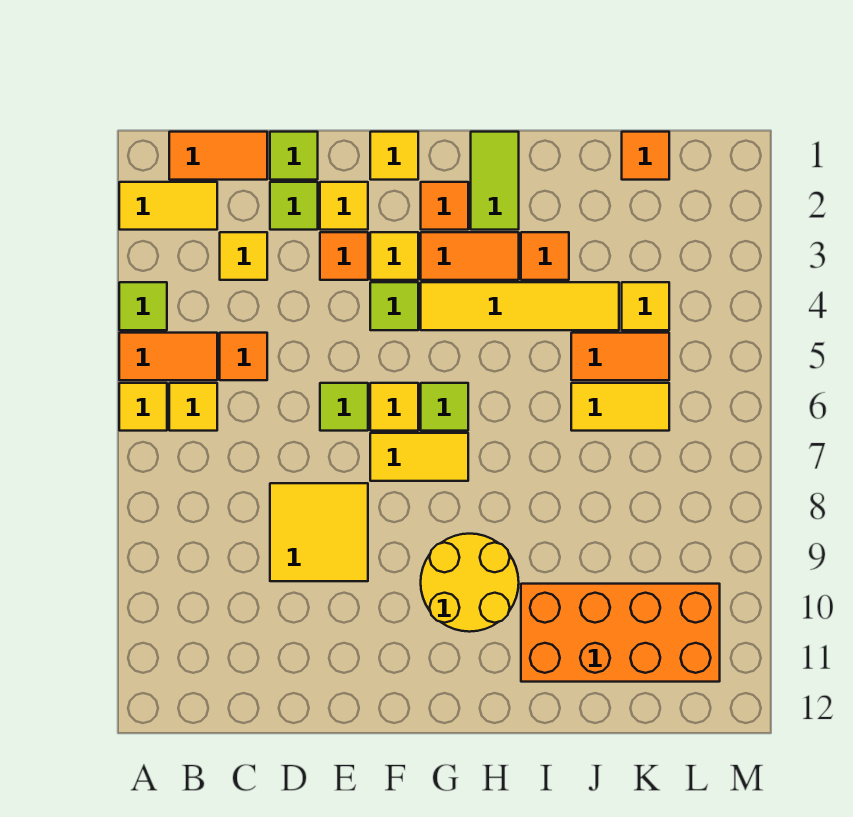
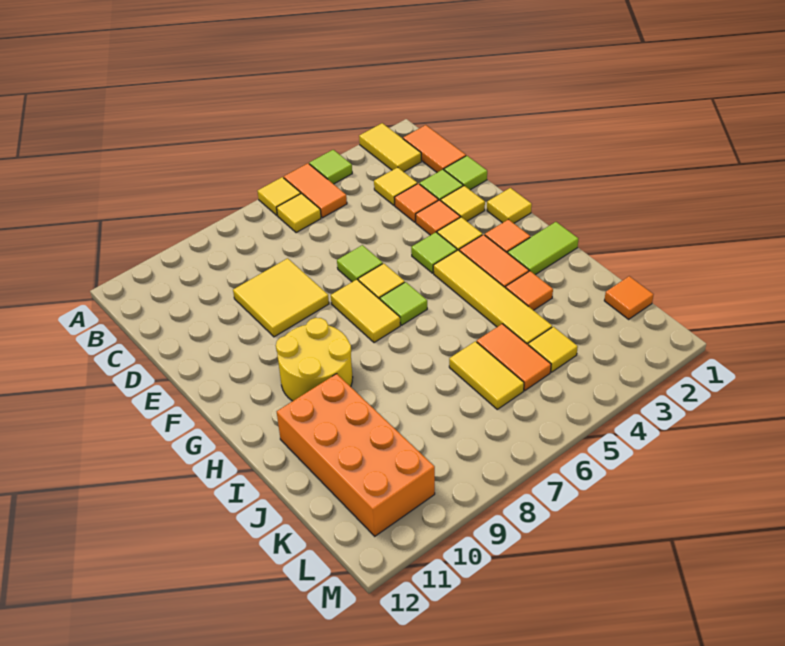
orange tile C5 level 1 -> orange tile D3 level 1

